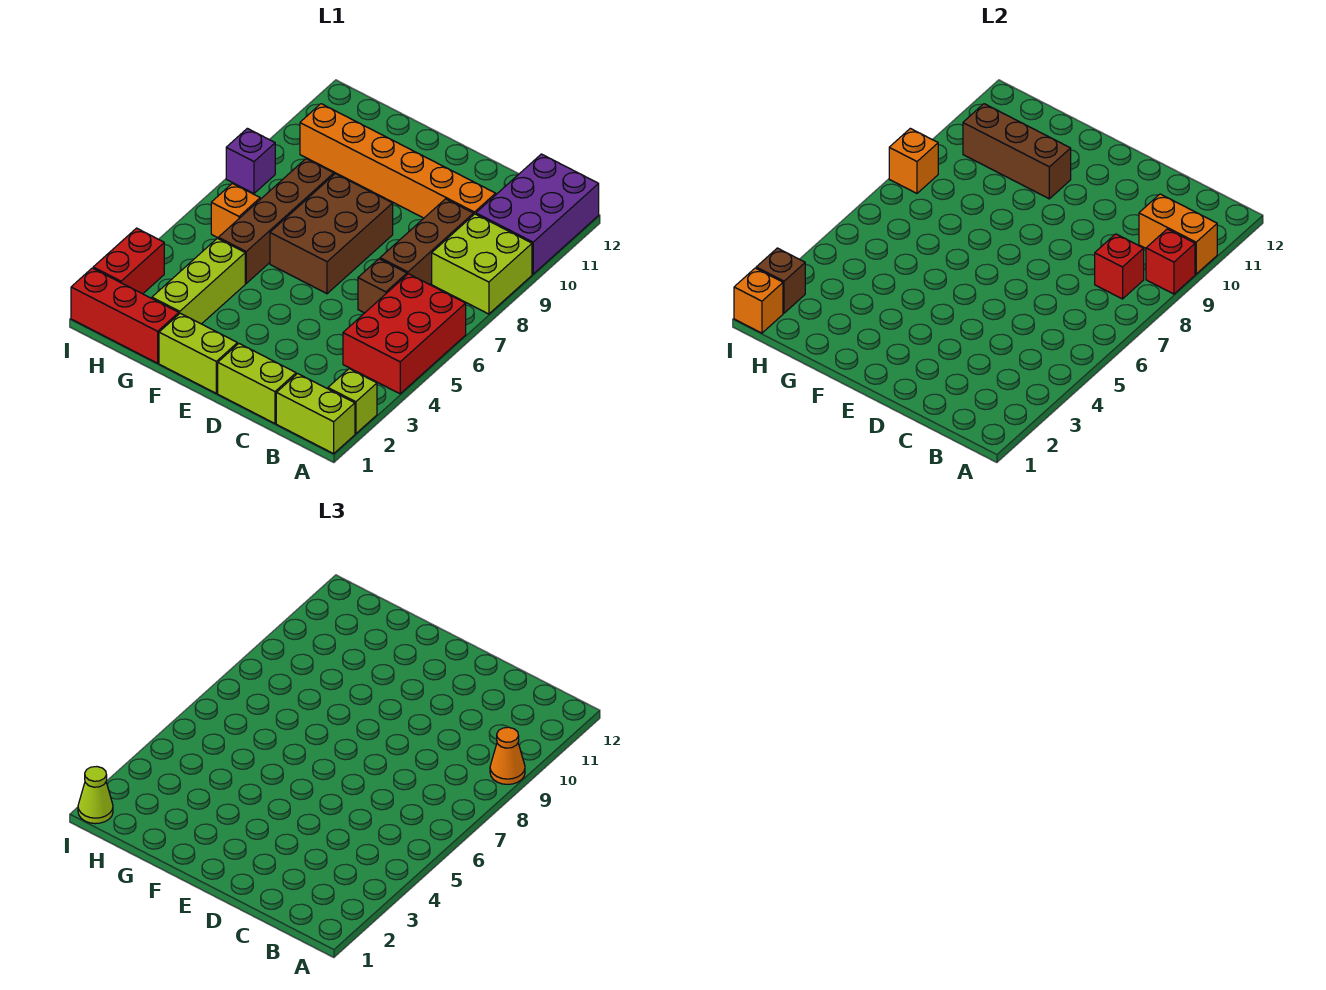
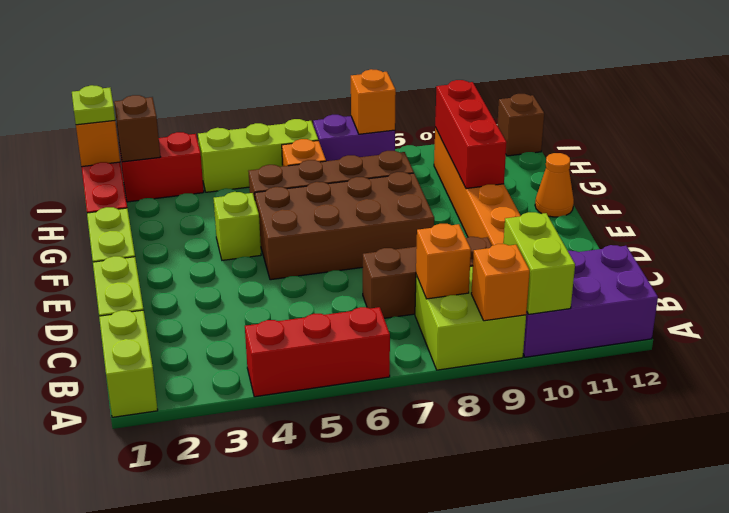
lime brick A2 level 1 -> lime brick F4 level 1
red brick A4:B6 level 1 -> red brick A4:A6 level 1
red brick A9 level 2 -> orange brick A9 level 2
orange cone A9 level 3 -> orange cone F12 level 1
orange brick A10:B10 level 2 -> lime brick A10:B10 level 2
red brick B8 level 2 -> orange brick B8 level 2
brown brick C6 level 1 -> brown brick I12 level 1
brown brick E6:F8 level 1 -> brown brick E5:F8 level 1
brown brick F10:H10 level 2 -> red brick F10:H10 level 2
lime brick G2:G4 level 1 -> lime brick I4:I6 level 1
lime cone I1 level 3 -> lime plate I1 level 3
purple brick I8 level 1 -> purple brick I7:I8 level 1

